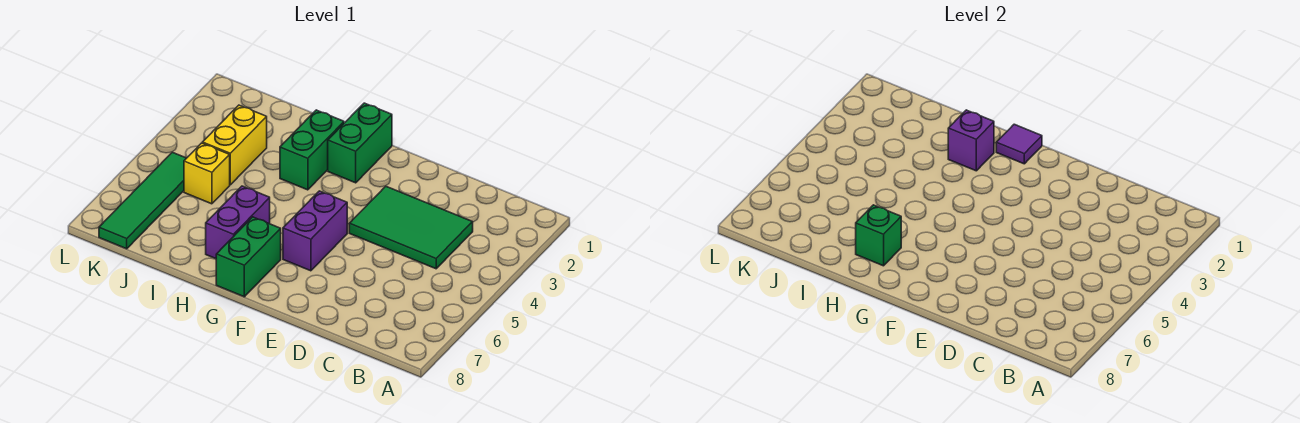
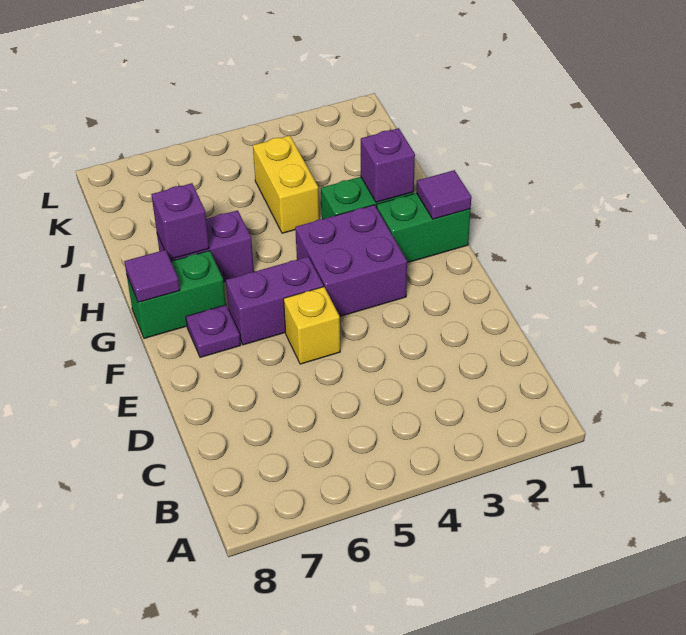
green tile C3:E4 level 1 -> none
none -> purple brick F3:G4 level 1
none -> purple plate F7 level 1
none -> purple tile G8 level 2
green brick H7 level 2 -> purple brick H7 level 2
yellow brick J3:J4 level 1 -> yellow brick I4:J4 level 1
yellow brick J5 level 1 -> yellow brick E5 level 1
green tile K5:K8 level 1 -> none

